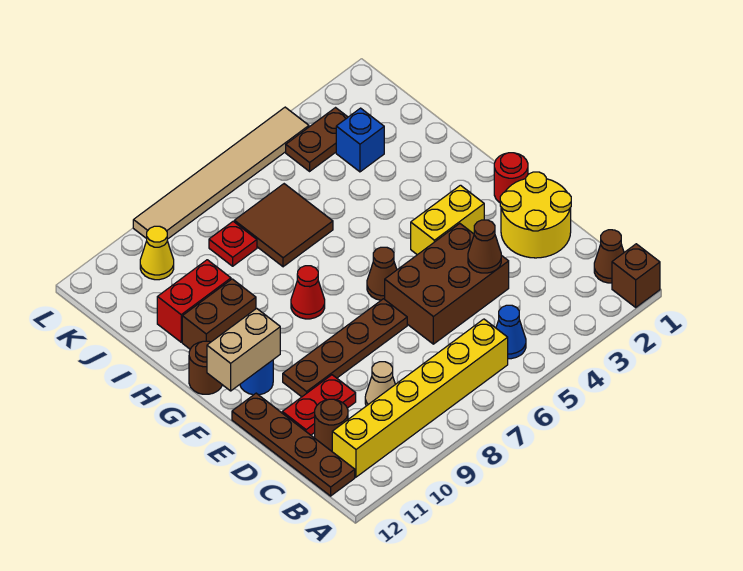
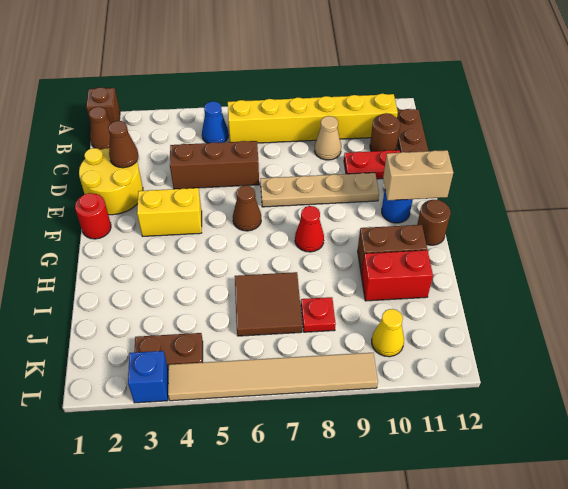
brown brick D4:E6 level 1 -> brown brick D4:D6 level 1
brown cone D4 level 2 -> brown cone D2 level 2
brown plate E7:E10 level 1 -> tan plate E7:E10 level 1
blue brick J3 level 1 -> blue brick L3 level 1

